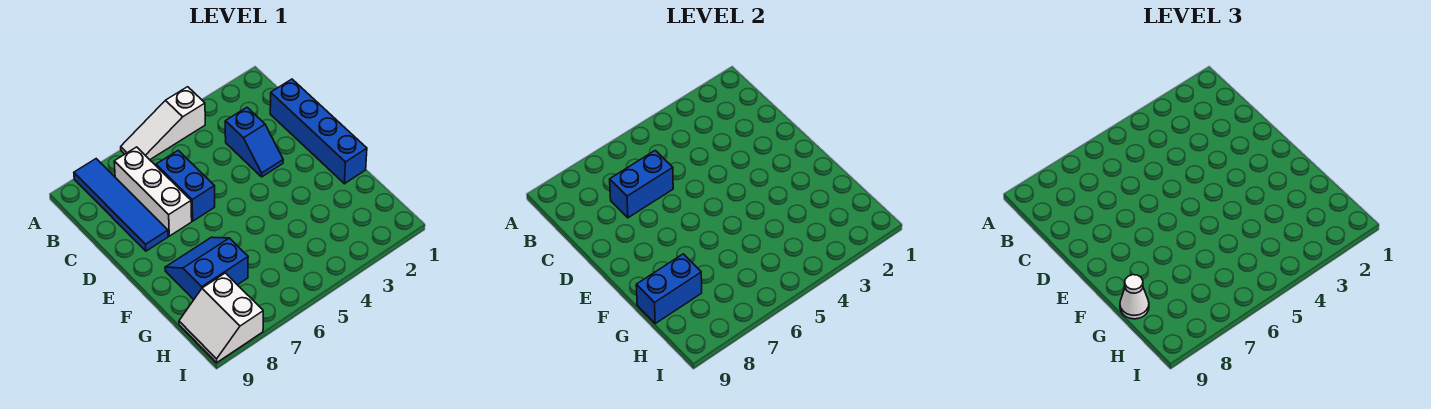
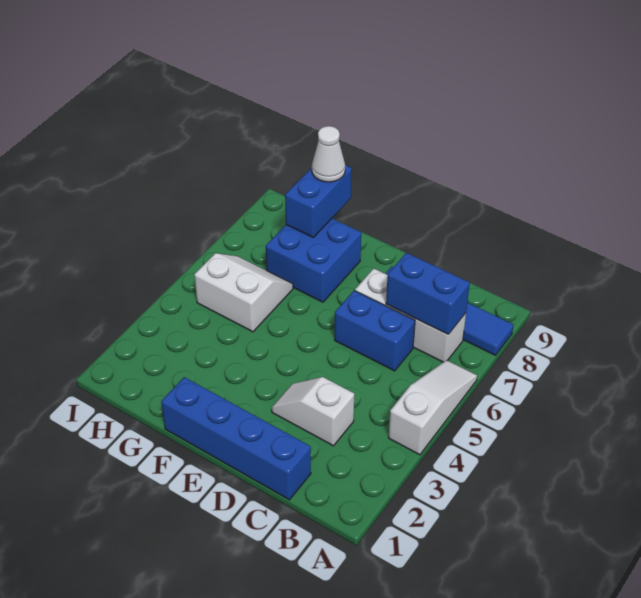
blue slope C3:D3 level 1 top C -> white slope C3:D3 level 1 top C
blue brick C6:C7 level 2 -> blue brick B7:C7 level 2
blue slope F7:G8 level 1 top G -> blue brick F7:G8 level 1
white slope H8:I9 level 1 top 8 -> white slope G5:H6 level 1 top 5

